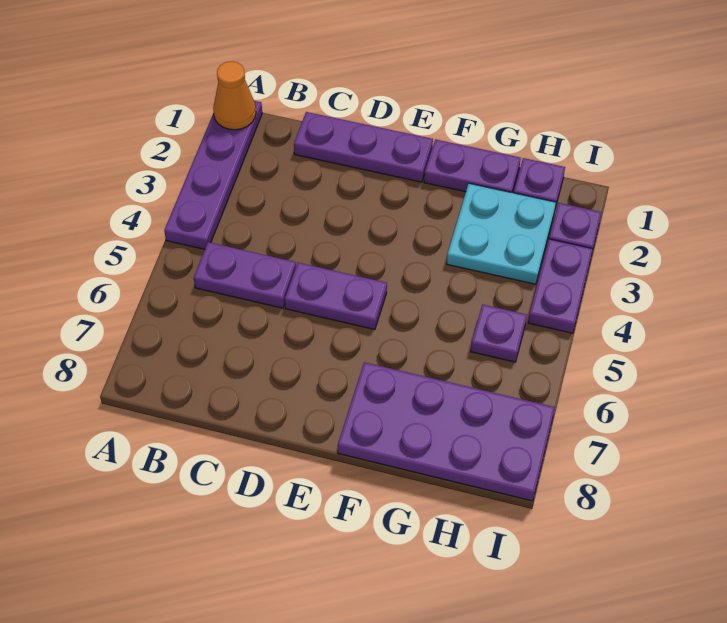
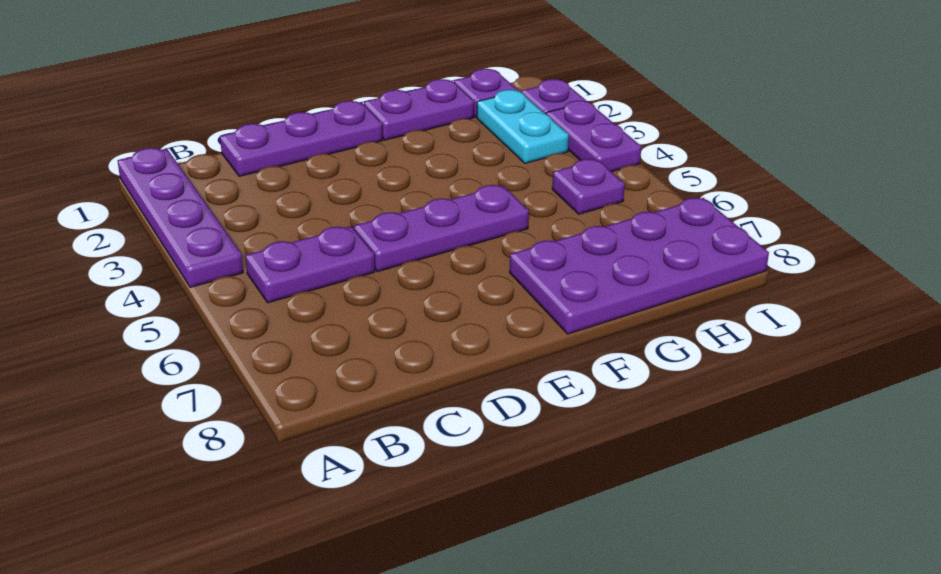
orange cone A1 level 2 -> none
purple plate D5:E5 level 1 -> purple plate D5:F5 level 1
cyan plate G2:H3 level 1 -> cyan plate H2:H3 level 1

